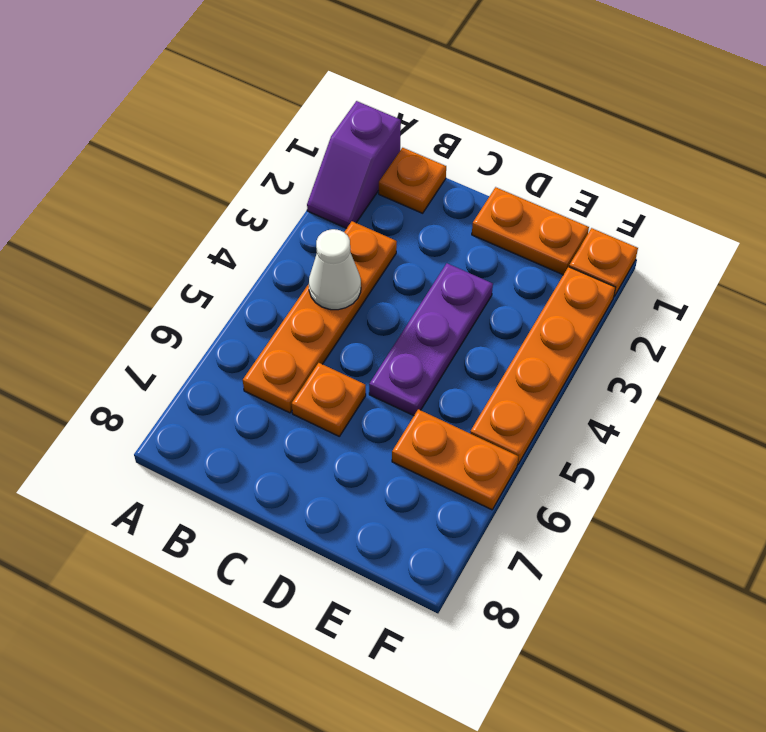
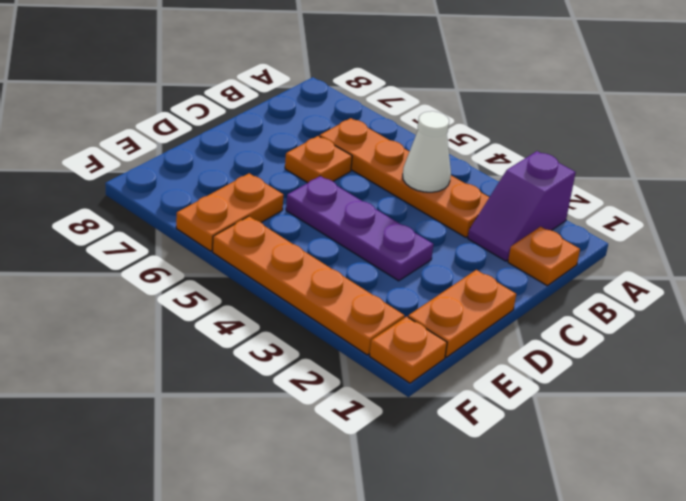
purple slope A1:A2 level 1 top 1 -> purple slope A2:B2 level 1 top A

